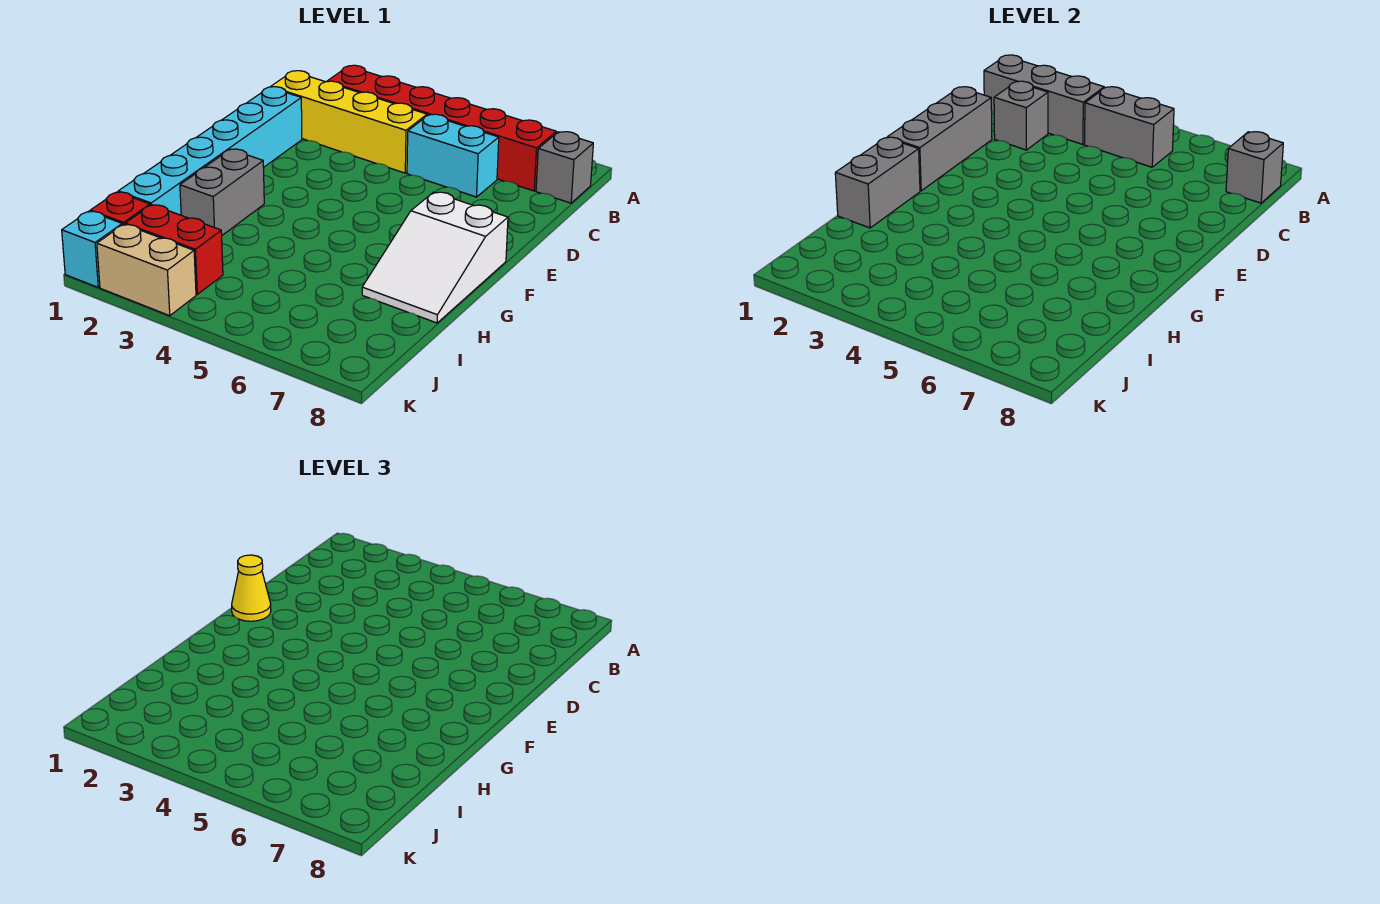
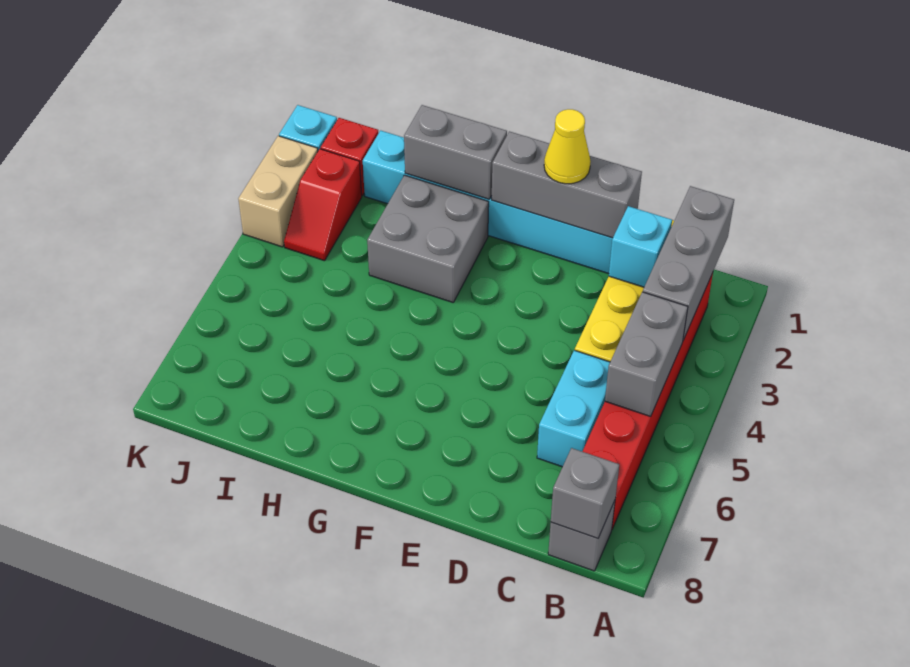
grey brick C2 level 2 -> cyan brick C2 level 2
white slope F7:H8 level 1 top F -> none
grey brick G2:H2 level 1 -> grey brick G2:H3 level 1
red brick J2:J3 level 1 -> red slope J2:J3 level 1 top 2

